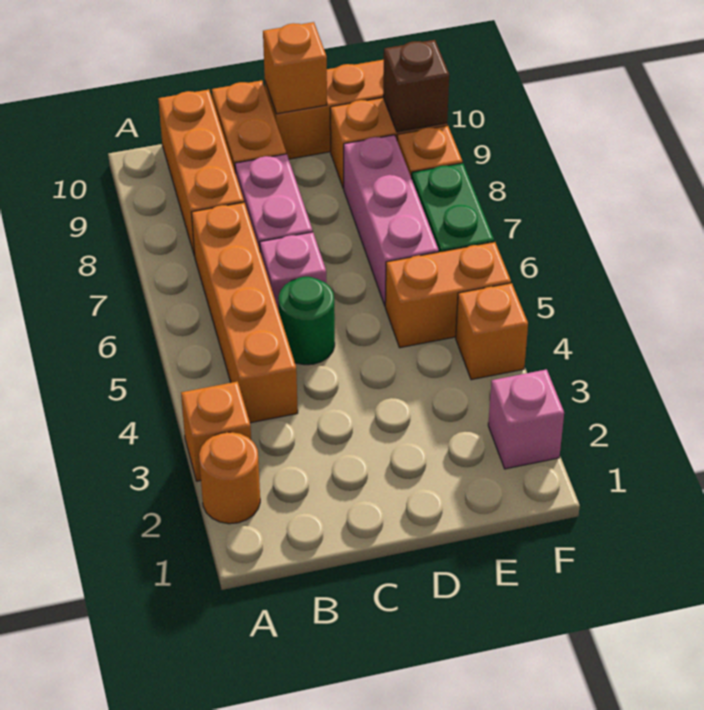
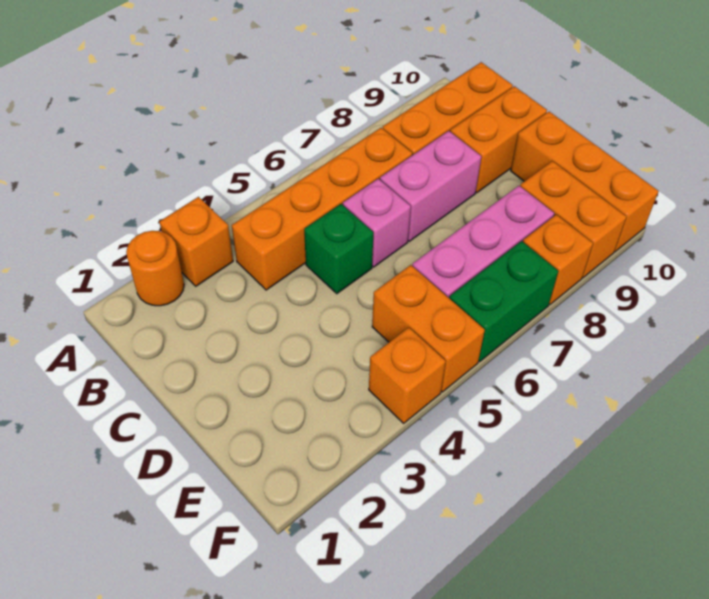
green round brick C5 level 1 -> green brick C5 level 1
orange brick D10 level 2 -> none
pink brick F2 level 1 -> none
brown brick F9 level 2 -> none

